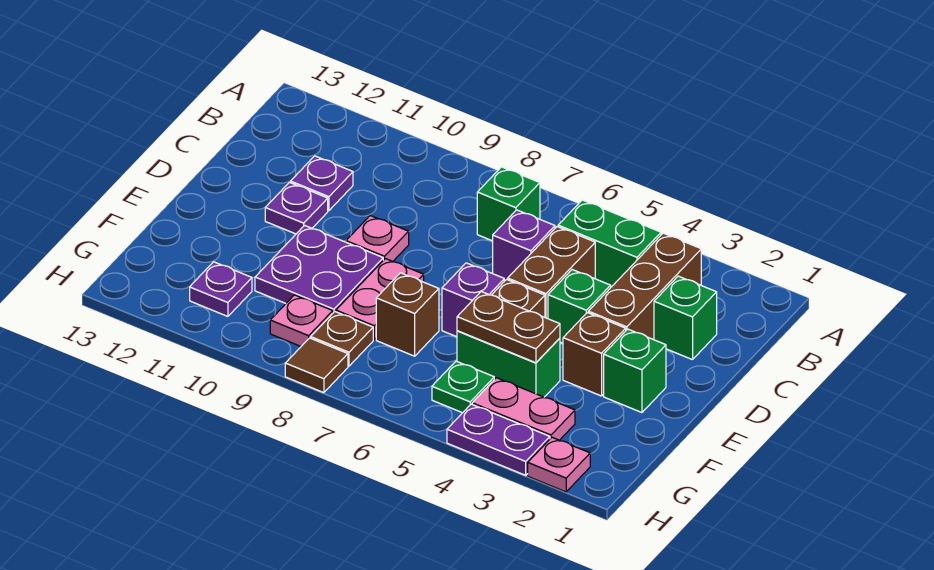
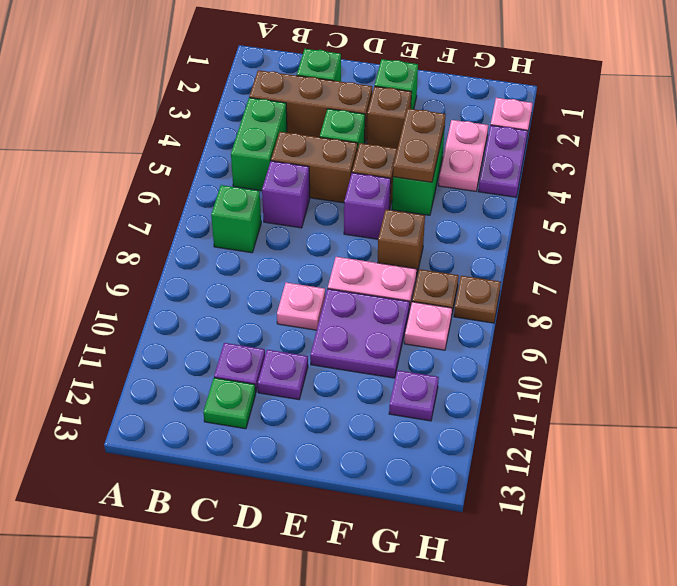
green plate G5 level 1 -> green plate C12 level 1
brown tile H8 level 1 -> brown plate H8 level 1

